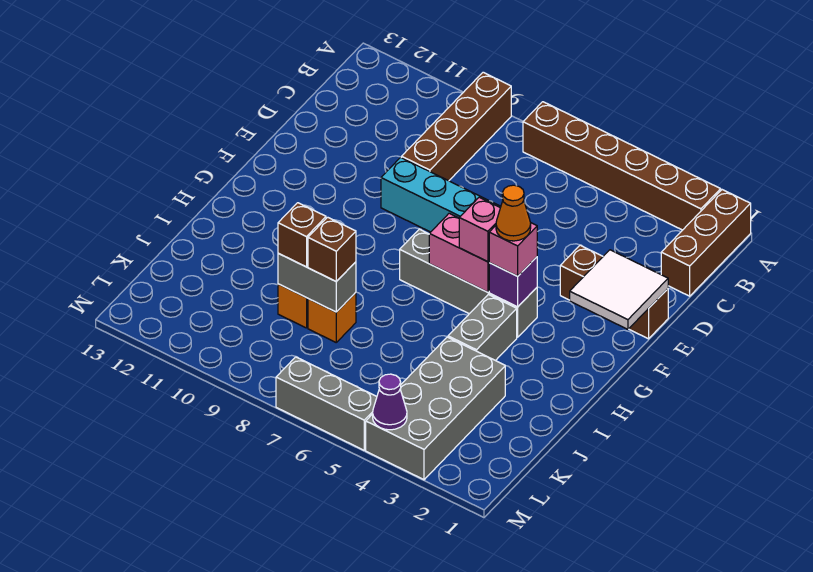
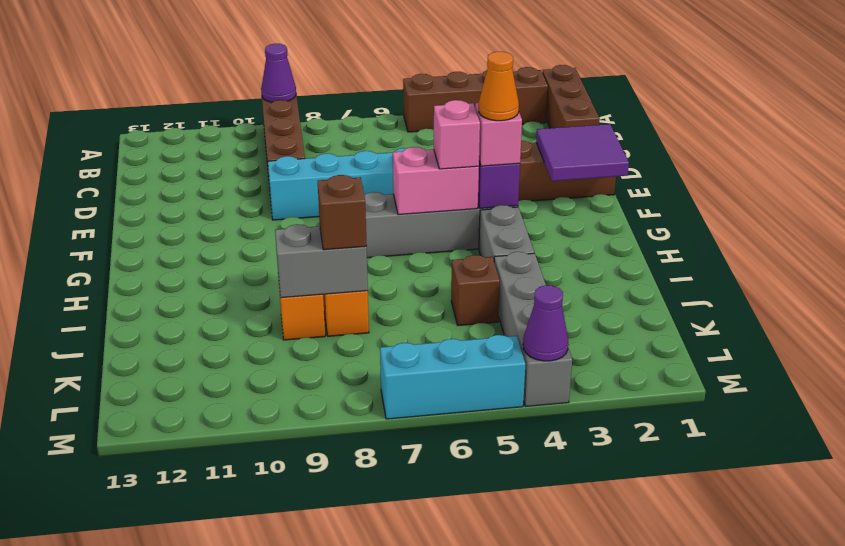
brown brick A2:A7 level 1 -> brown brick A2:A5 level 1
none -> purple cone A9 level 2
white tile E1:F2 level 2 -> purple tile E1:F2 level 2
grey brick J3:M4 level 1 -> grey brick J4:M4 level 1
brown brick J9 level 3 -> brown brick J5 level 1
grey brick M5:M7 level 1 -> cyan brick M5:M7 level 1

